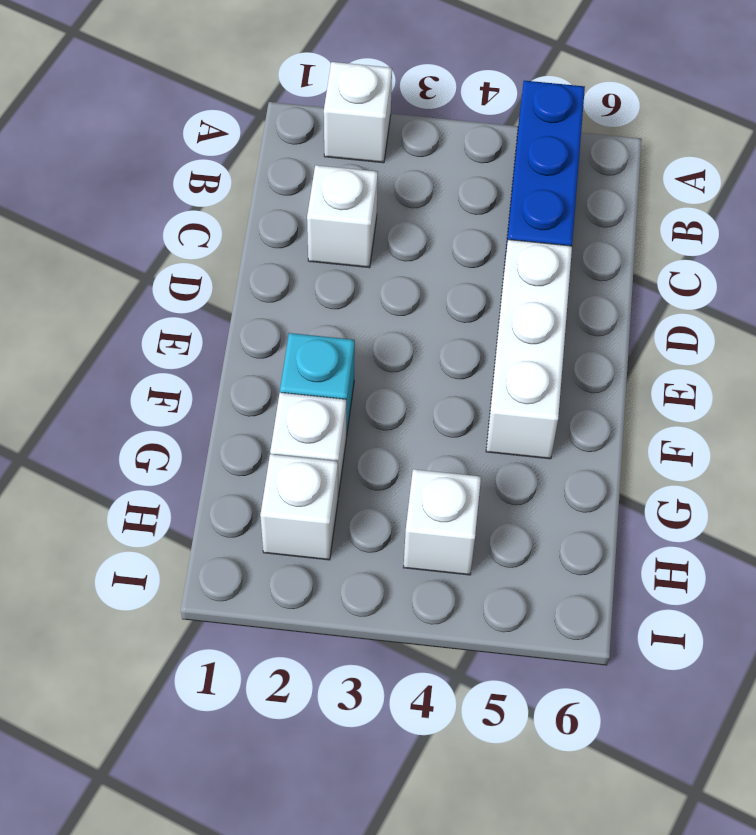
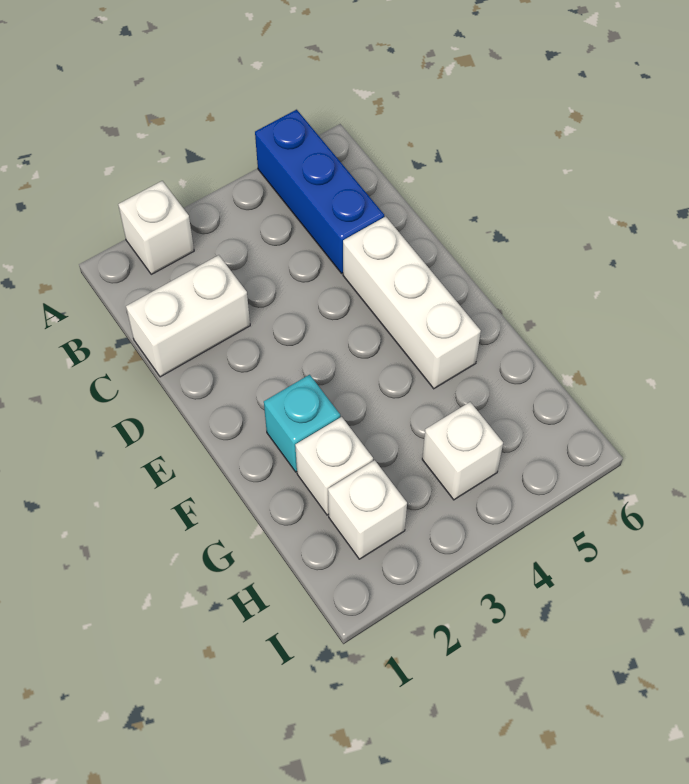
white brick C2 level 1 -> white brick C1:C2 level 1

